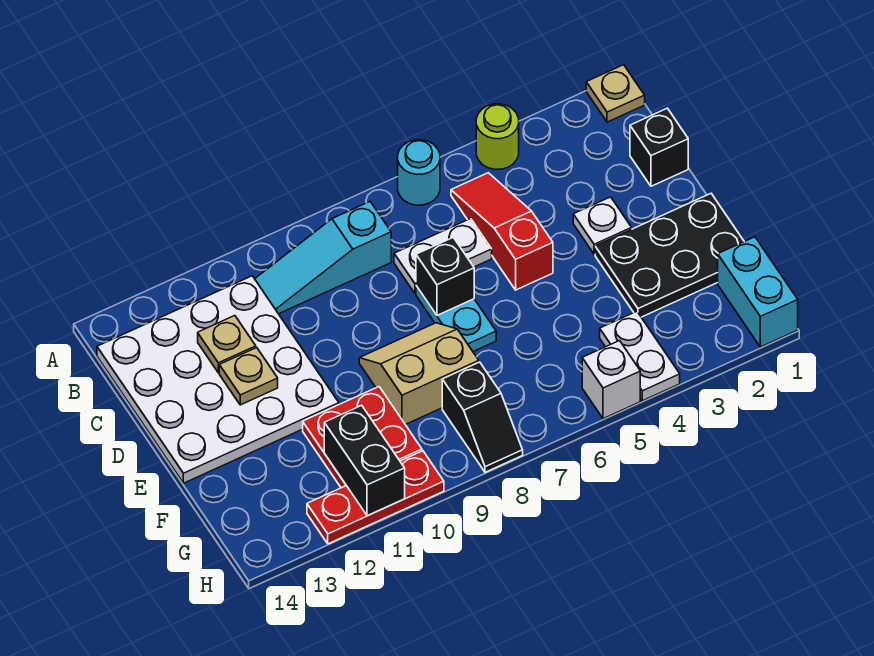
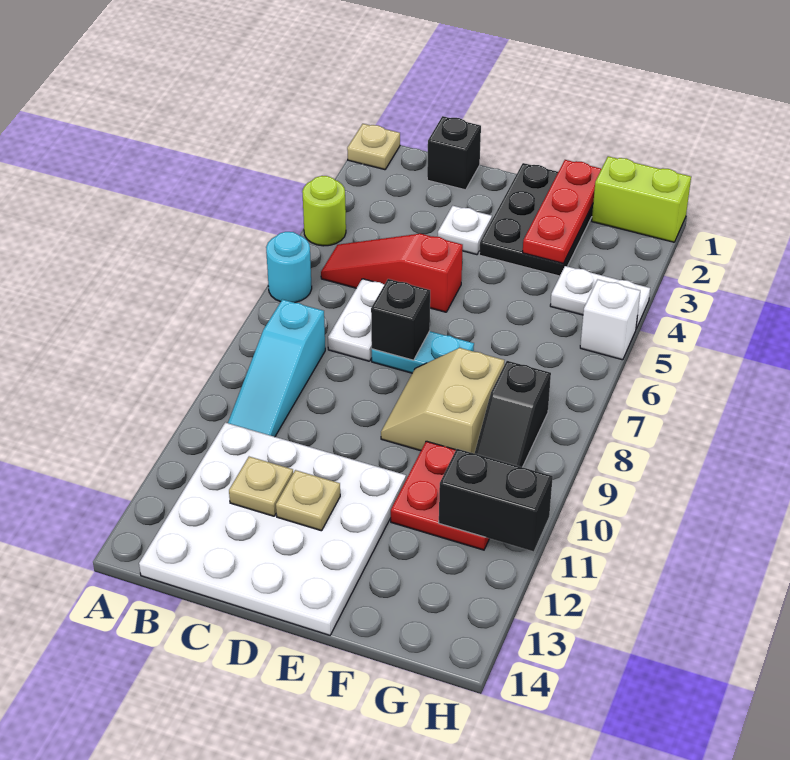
cyan brick G1:H1 level 1 -> lime brick G1:H1 level 1
black slope G8:H8 level 1 top G -> black slope G8:G9 level 1 top 8
red plate H10:H12 level 1 -> red plate F1:F3 level 2

